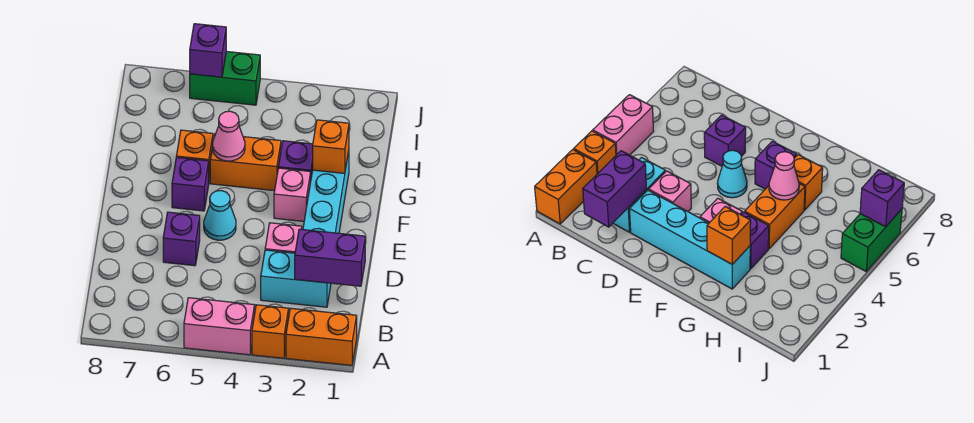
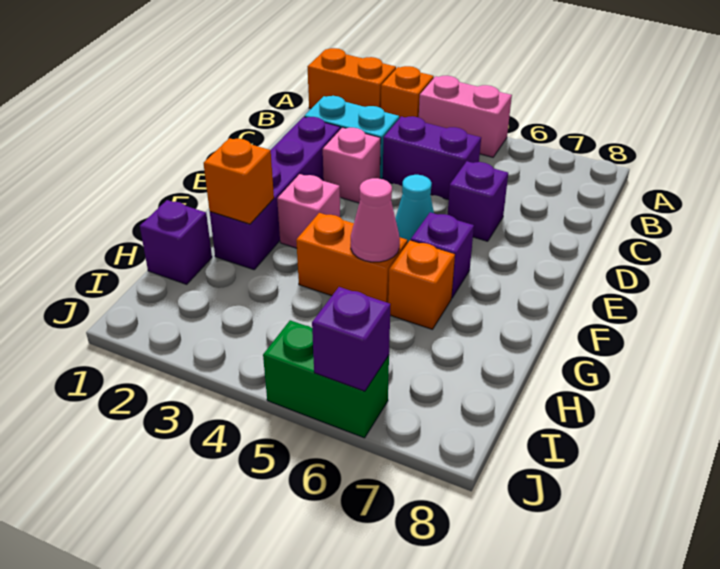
purple brick C1:C2 level 2 -> purple brick C4:C5 level 1
cyan brick D2:G2 level 1 -> purple brick D2:G2 level 1
purple brick G3 level 1 -> purple brick H1 level 1

